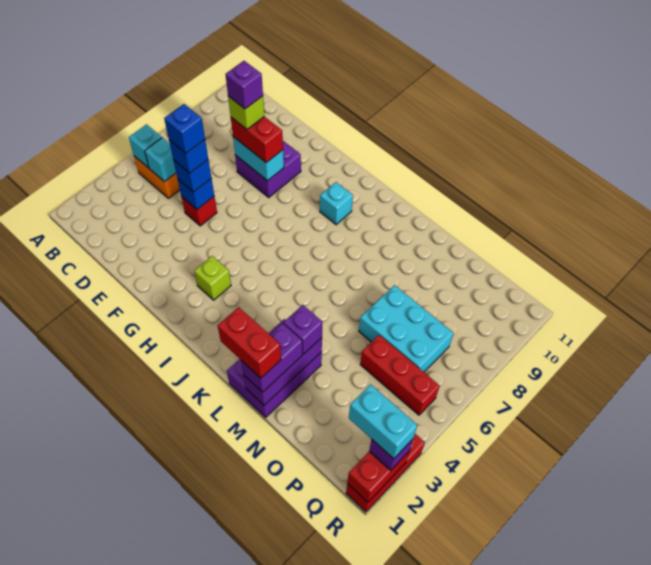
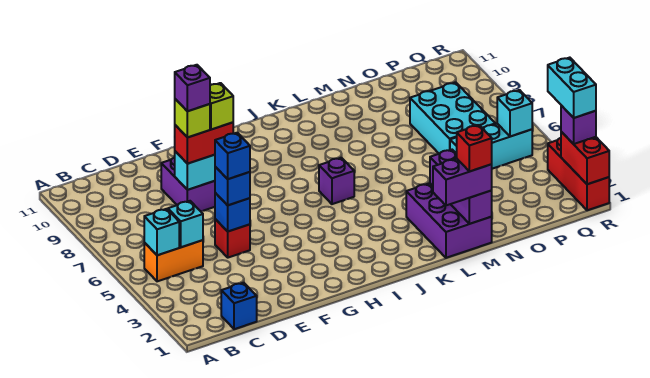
blue brick E5 level 5 -> blue brick C1 level 1
lime brick H3 level 1 -> lime brick F8 level 4
cyan brick I9 level 1 -> cyan brick Q5 level 2
red brick L1:M1 level 4 -> red brick M1 level 4
purple brick M1:M2 level 3 -> purple brick L1:M1 level 3
purple brick M3 level 3 -> purple brick J6 level 1
cyan brick N6:P7 level 1 -> cyan brick O6:P8 level 1
red brick O5:Q5 level 1 -> cyan brick O5:Q5 level 1
cyan brick Q2:R2 level 4 -> cyan brick R2:R3 level 4

